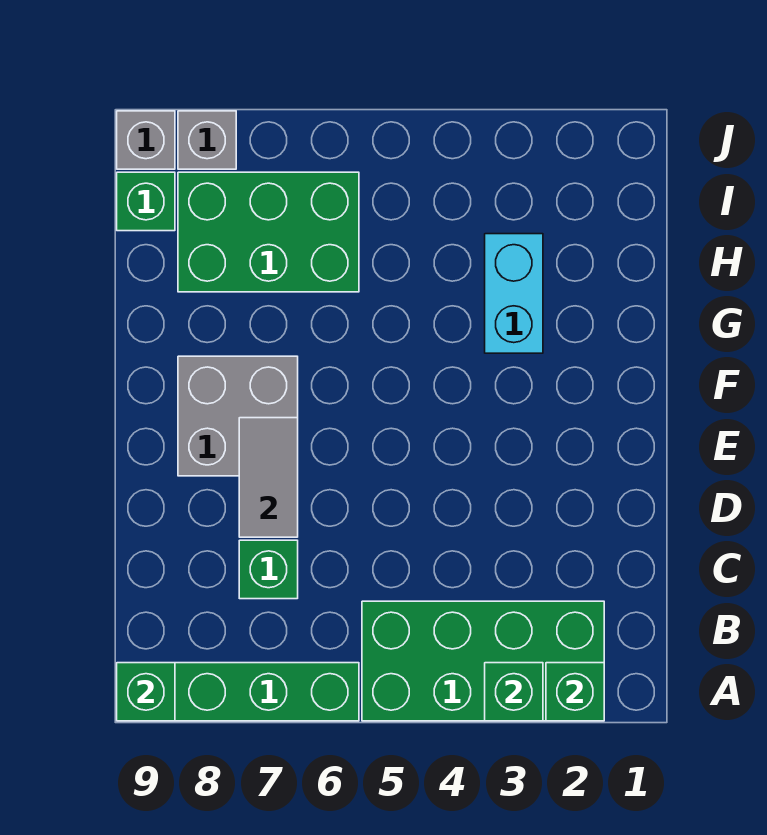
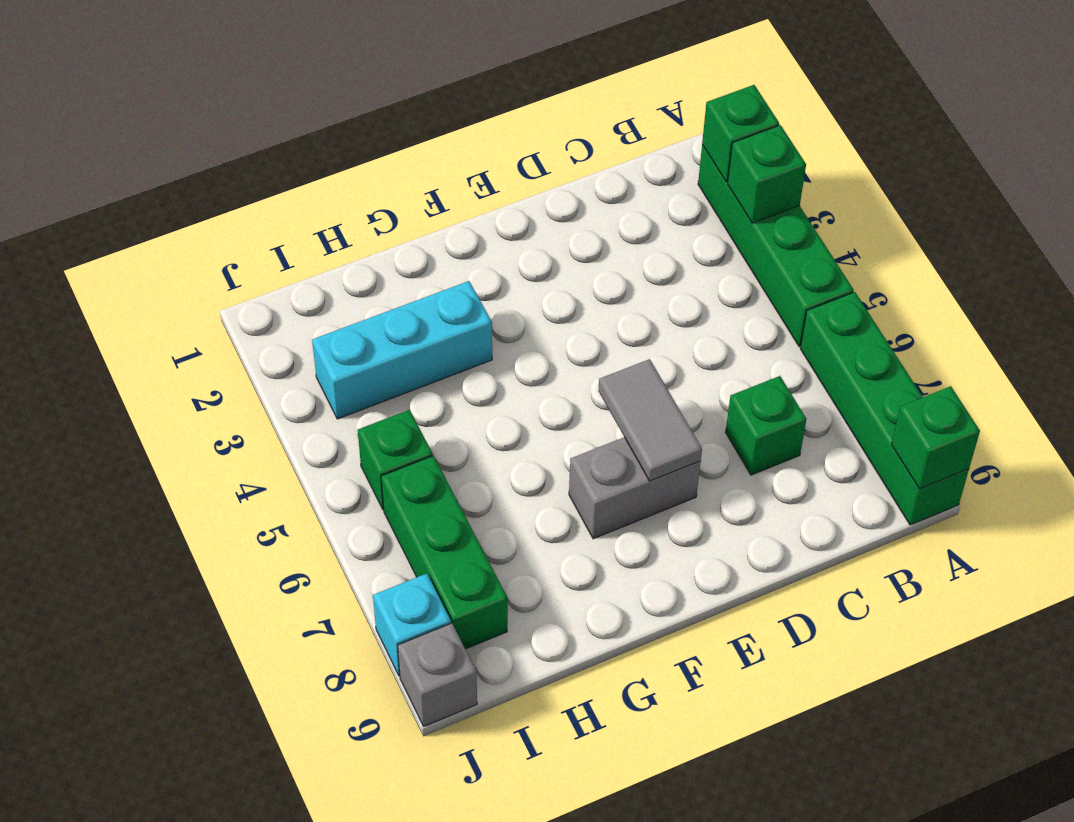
green brick A2:B5 level 1 -> green brick A2:A5 level 1
grey tile D7:E7 level 2 -> grey tile E6:E7 level 2
grey brick E7:F8 level 1 -> grey brick E7:F7 level 1
cyan brick G3:H3 level 1 -> cyan brick G3:I3 level 1
green brick H6:I8 level 1 -> green brick I6:I8 level 1
green brick I9 level 1 -> green brick I5 level 1
grey brick J8 level 1 -> cyan brick J8 level 1

